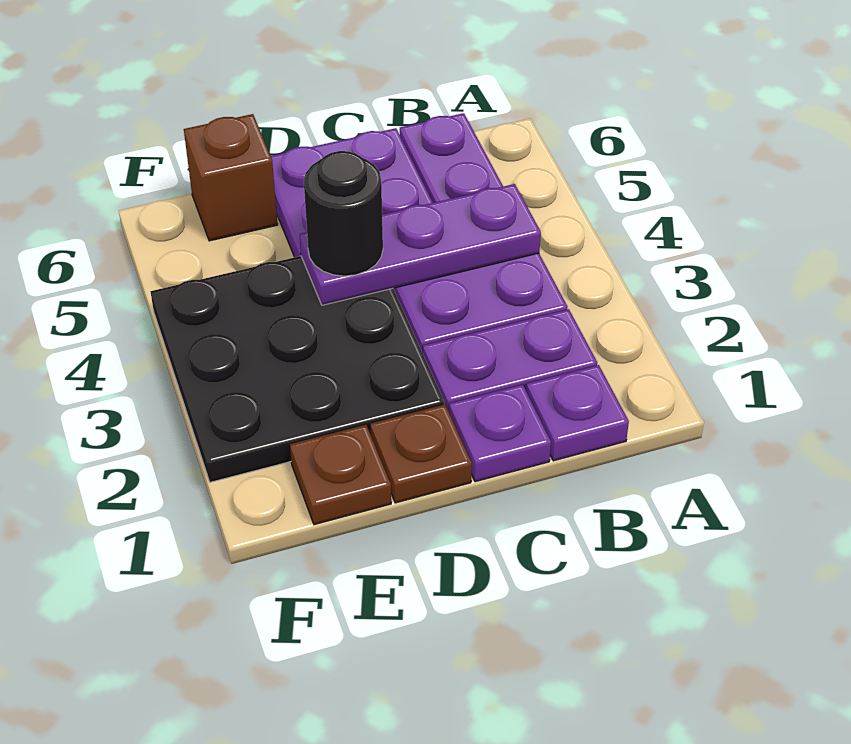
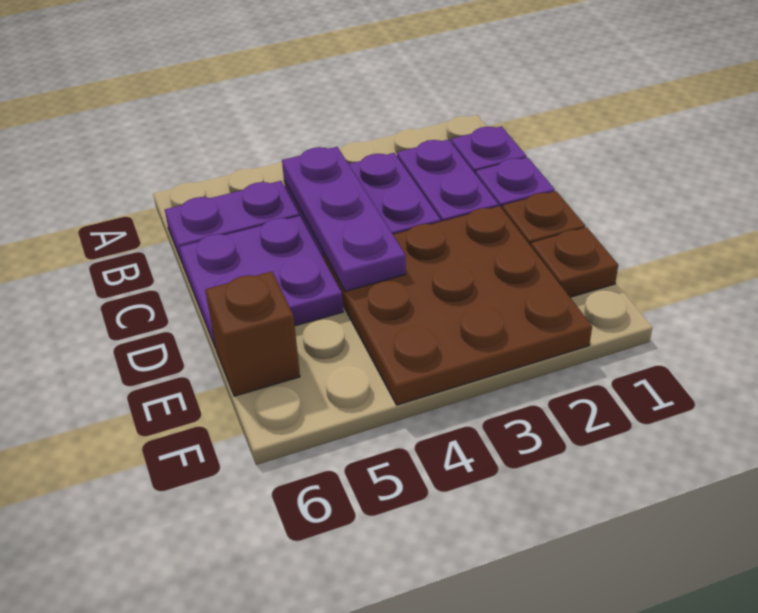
black plate D2:F4 level 1 -> brown plate D2:F4 level 1
black round brick D4 level 3 -> none

